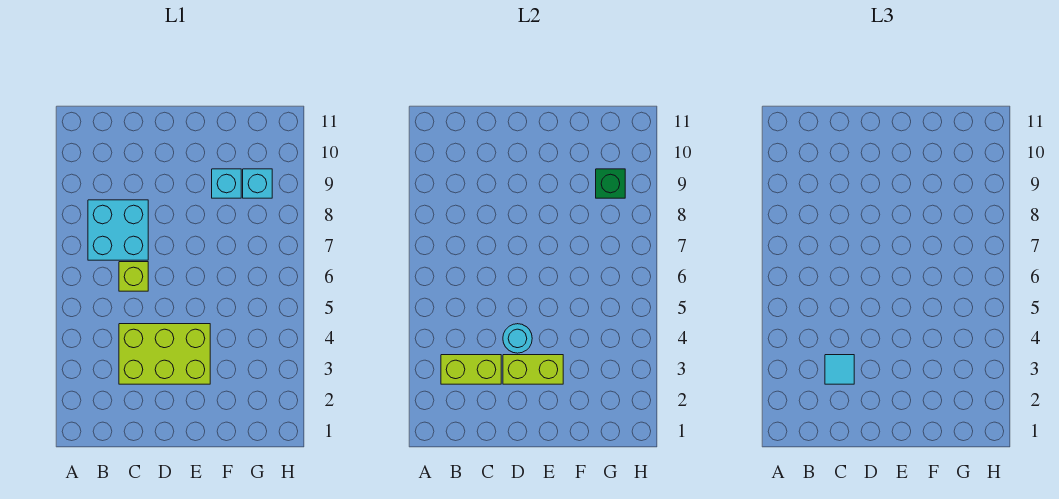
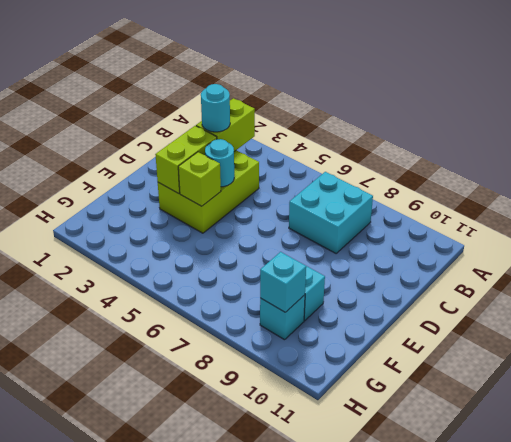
cyan tile C3 level 3 -> cyan round brick C3 level 3
lime brick C6 level 1 -> lime brick E4 level 2
green brick G9 level 2 -> cyan brick G9 level 2

